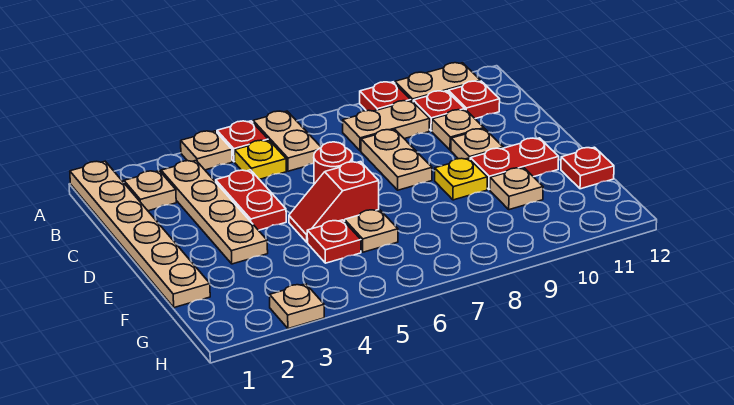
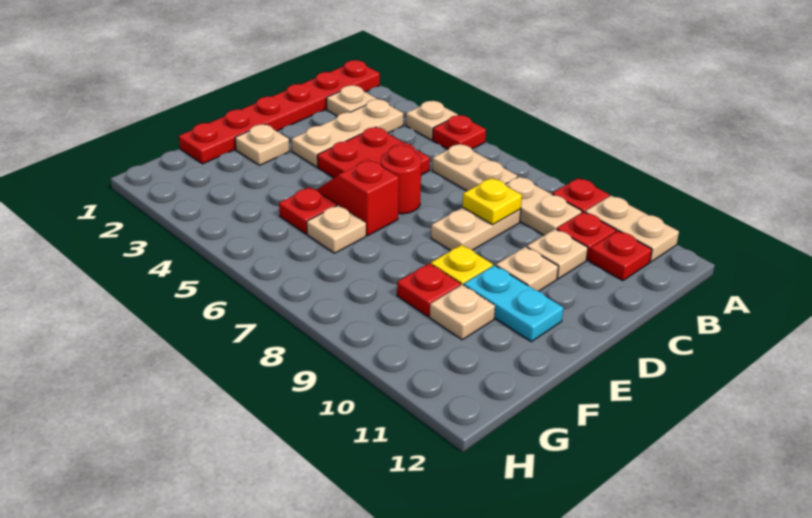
tan plate A1:F1 level 1 -> red plate A1:F1 level 1
tan plate A6:B6 level 1 -> tan plate B6:B7 level 1
tan plate B3:E3 level 1 -> tan plate B3:D3 level 1
yellow plate B5 level 1 -> yellow plate C8 level 2
red plate C4:D4 level 1 -> red plate C4:D5 level 1
red plate E10:E11 level 1 -> cyan plate E10:E11 level 1
red plate F12 level 1 -> red plate F9 level 1
tan plate H3 level 1 -> tan plate E2 level 1

